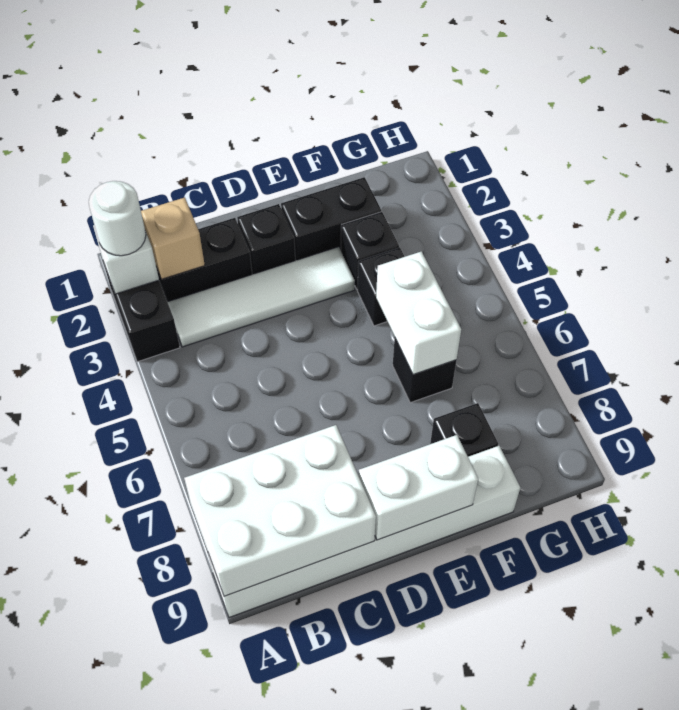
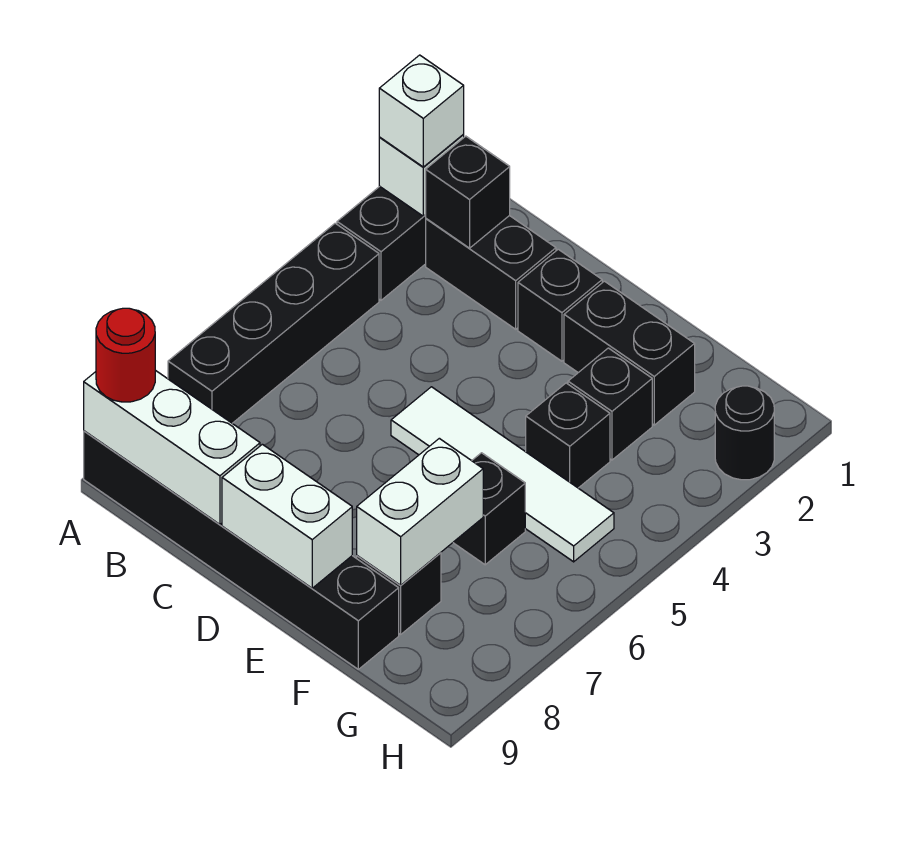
white round brick A2 level 3 -> white brick A2 level 3
none -> black brick A4:A7 level 1
white brick A8:C9 level 2 -> white brick A9:C9 level 2
white brick A9:F9 level 1 -> black brick A9:F9 level 1
none -> red round brick A9 level 3
tan brick B2 level 2 -> black brick B2 level 2
white tile B3:E3 level 1 -> white tile D5:G5 level 1
white brick F5:F6 level 2 -> white brick F7:F8 level 2
none -> black round brick H2 level 1

